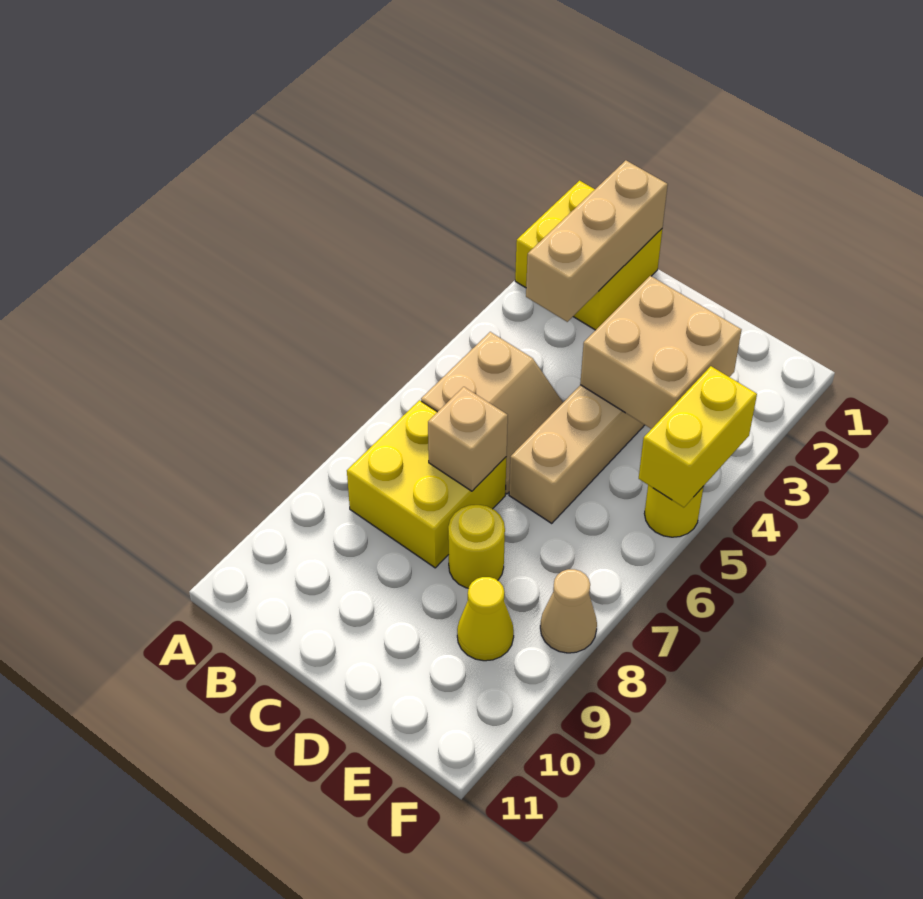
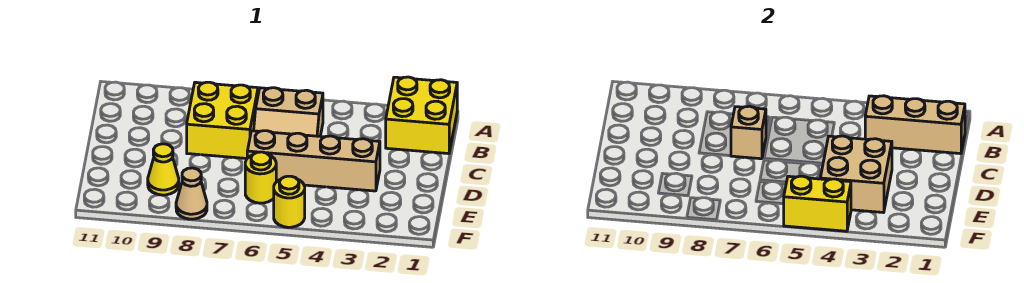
yellow round brick D8 level 1 -> yellow round brick E6 level 1

